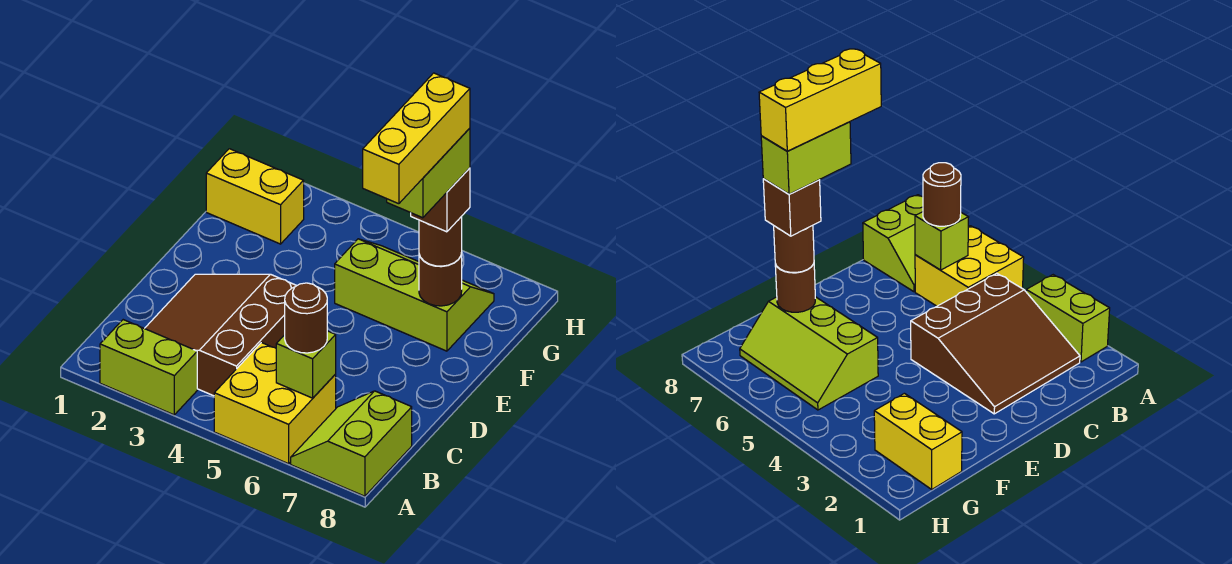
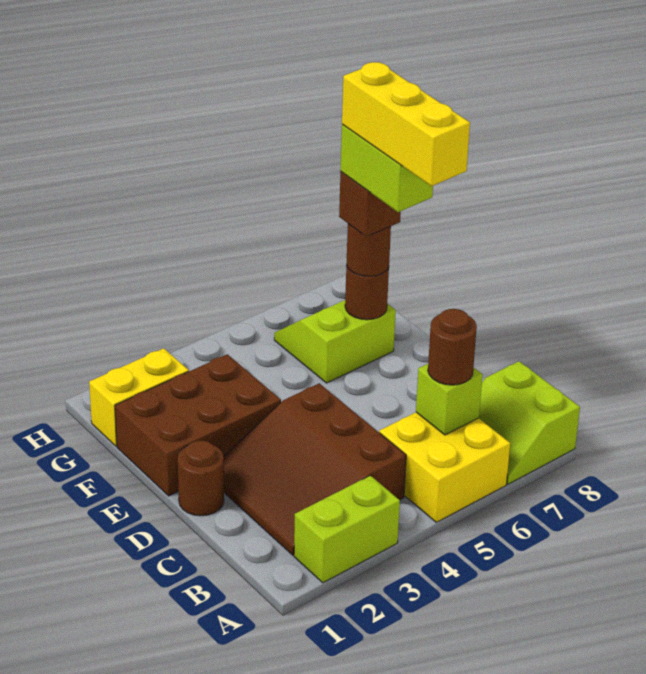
none -> brown round brick D1 level 1
none -> brown brick E1:F3 level 1
lime slope F5:G7 level 1 top F -> lime slope F6:G7 level 1 top F

